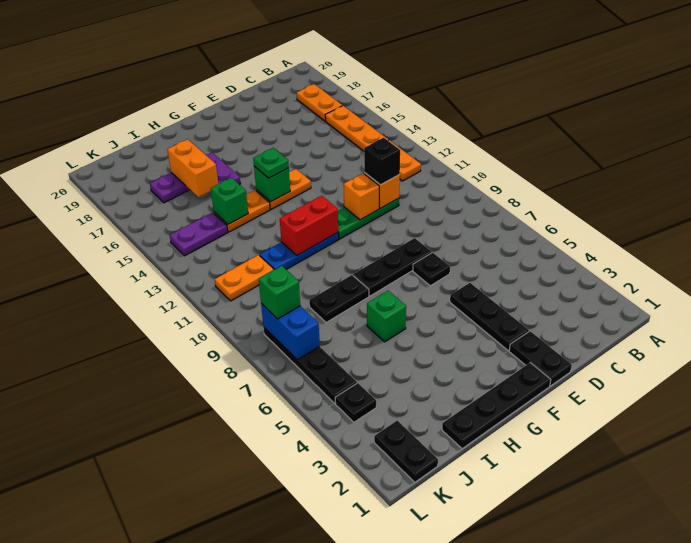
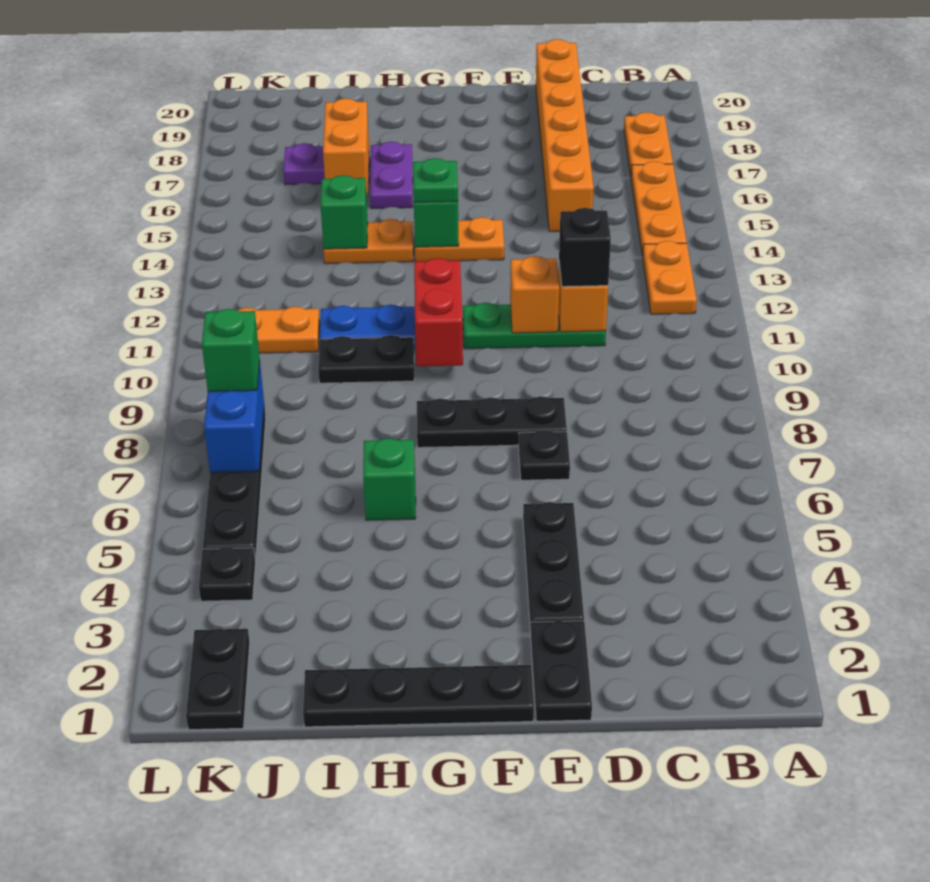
none -> orange brick D15:D20 level 1
red brick G11:H11 level 2 -> red brick G10:G11 level 2
black plate H8:I8 level 1 -> black plate H10:I10 level 1
purple plate J14:K14 level 1 -> none

